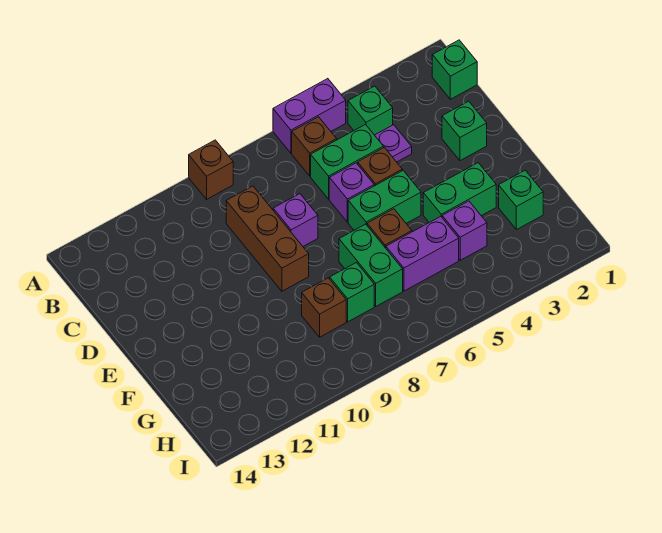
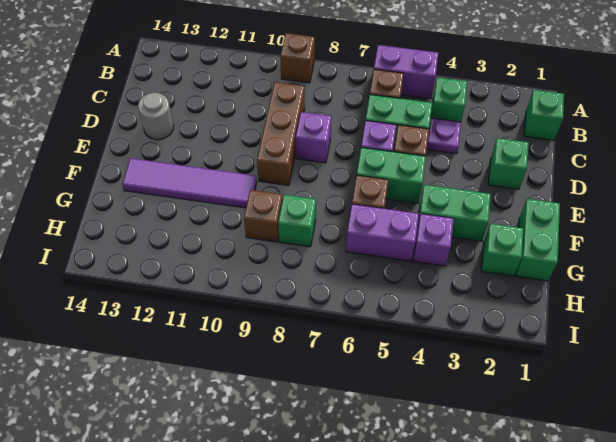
none -> grey round brick D13 level 1
green brick F7:G7 level 1 -> green brick F1:G1 level 1
none -> purple tile F10:F13 level 1

